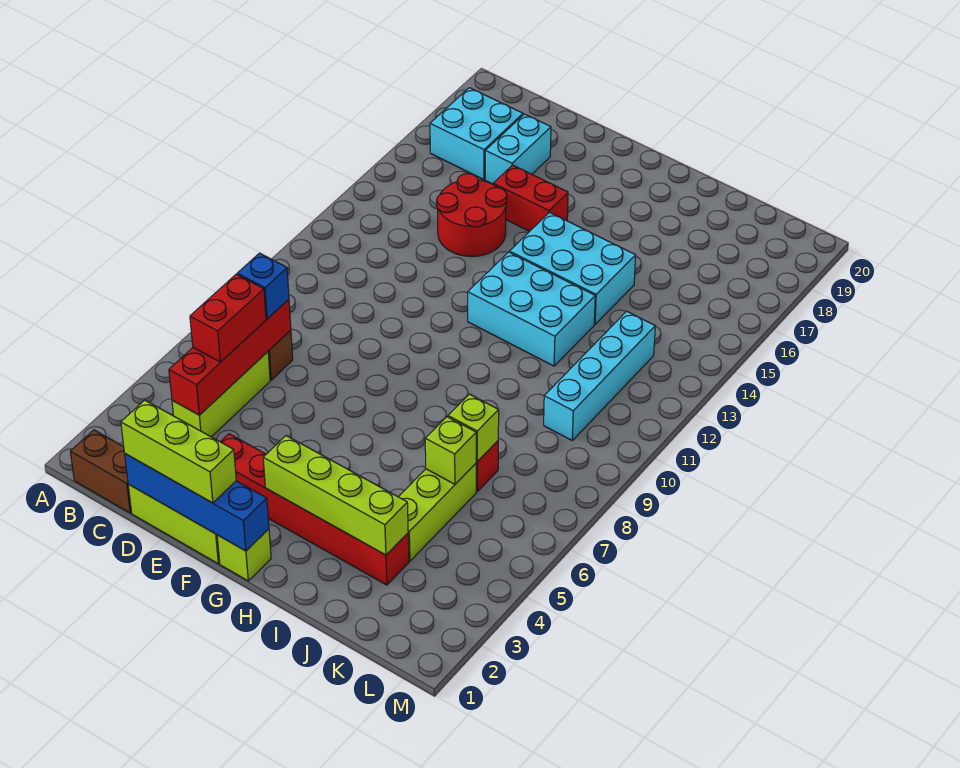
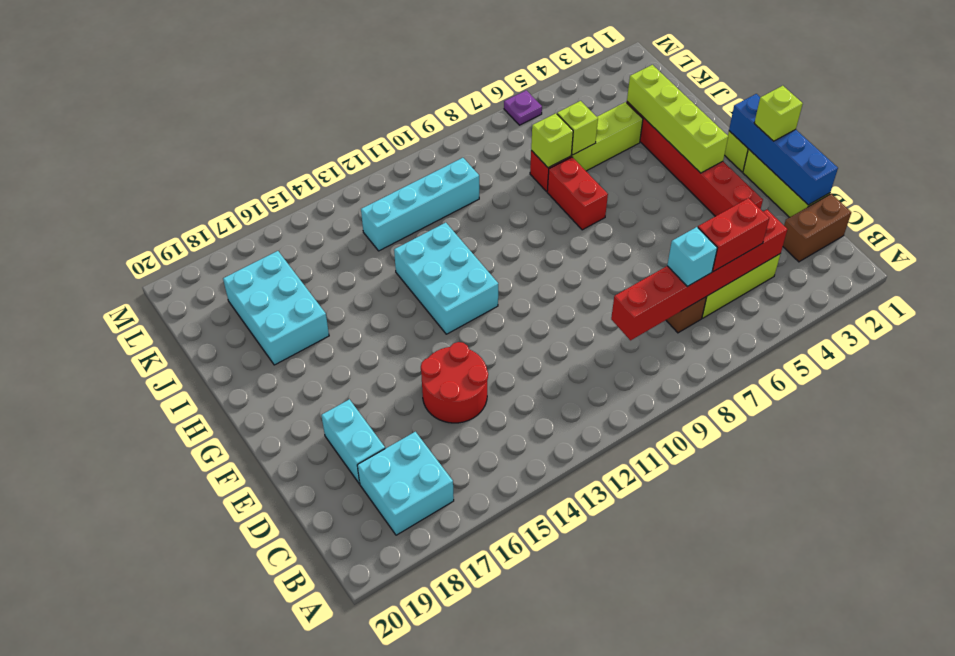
brown brick B1:C1 level 1 -> brown brick C1:C2 level 1
red brick C4:C7 level 2 -> red brick C4:C9 level 2
blue brick C7 level 3 -> cyan brick C7 level 3
lime brick D1:F1 level 3 -> lime brick F1 level 3
cyan brick D17:D18 level 1 -> cyan brick D18:E18 level 1
red brick E16:F16 level 1 -> red brick H7:I7 level 1
cyan brick G14:I15 level 1 -> cyan brick I17:K18 level 1
none -> purple plate M6 level 1

